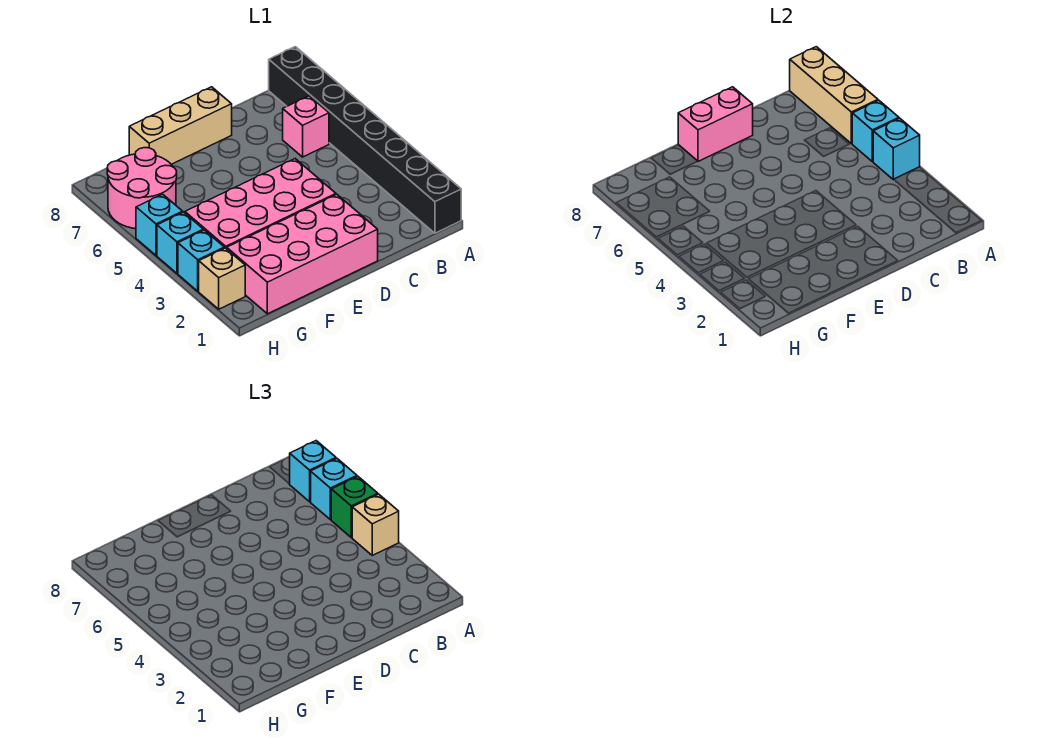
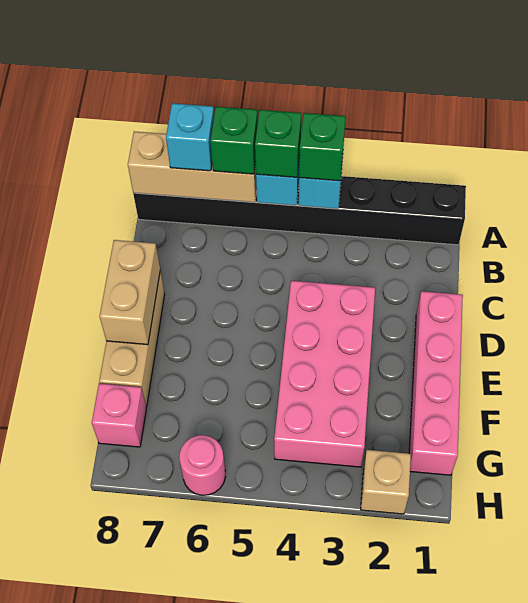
tan brick A4 level 3 -> green brick A4 level 3
cyan brick A6 level 3 -> green brick A6 level 3
pink brick B6 level 1 -> pink brick G8 level 1
pink brick D1:G2 level 1 -> pink brick D1:G1 level 1
pink brick D8:E8 level 2 -> tan brick D8:E8 level 2
pink round brick G6:H7 level 1 -> pink round brick H6 level 1
cyan brick H3 level 1 -> none
cyan brick H4 level 1 -> none
cyan brick H5 level 1 -> none

